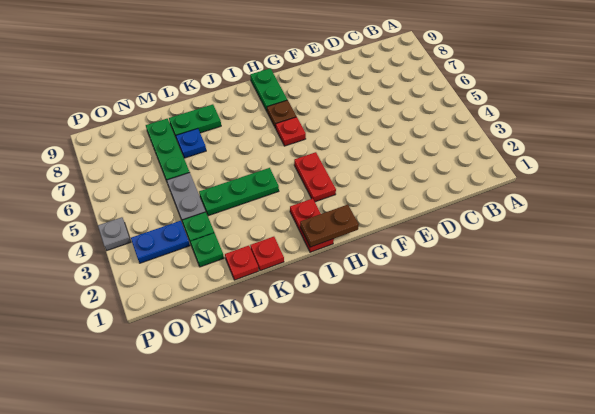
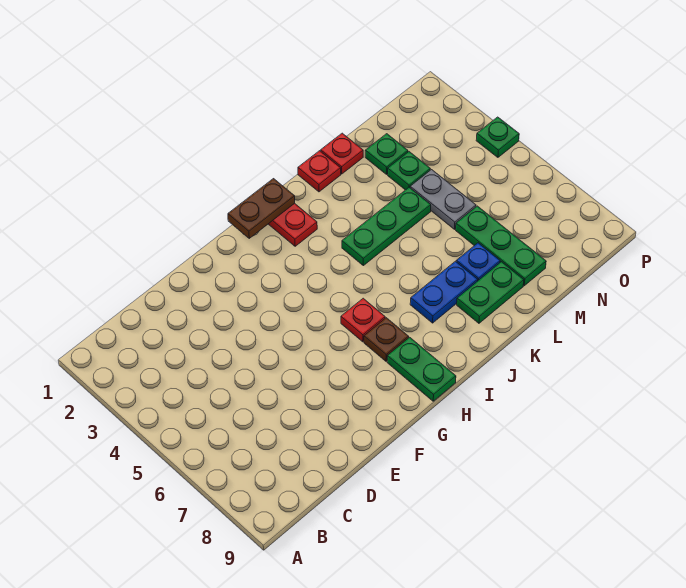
red plate H3:H4 level 1 -> none
blue plate N3:O3 level 1 -> blue plate J7:K7 level 1
grey plate P4 level 1 -> green plate P4 level 1

